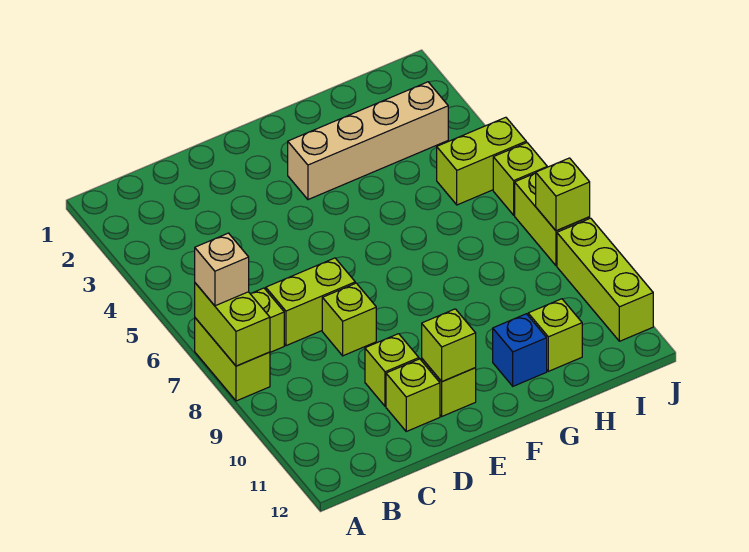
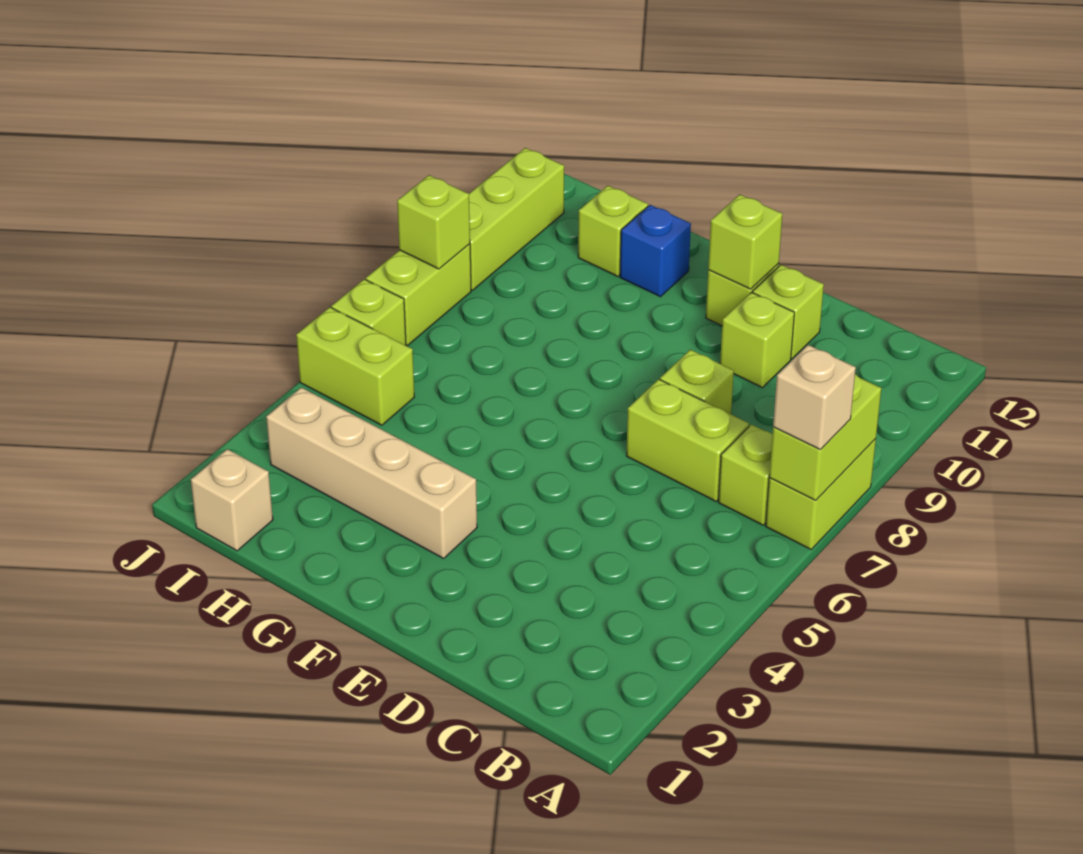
none -> tan brick I1 level 1

